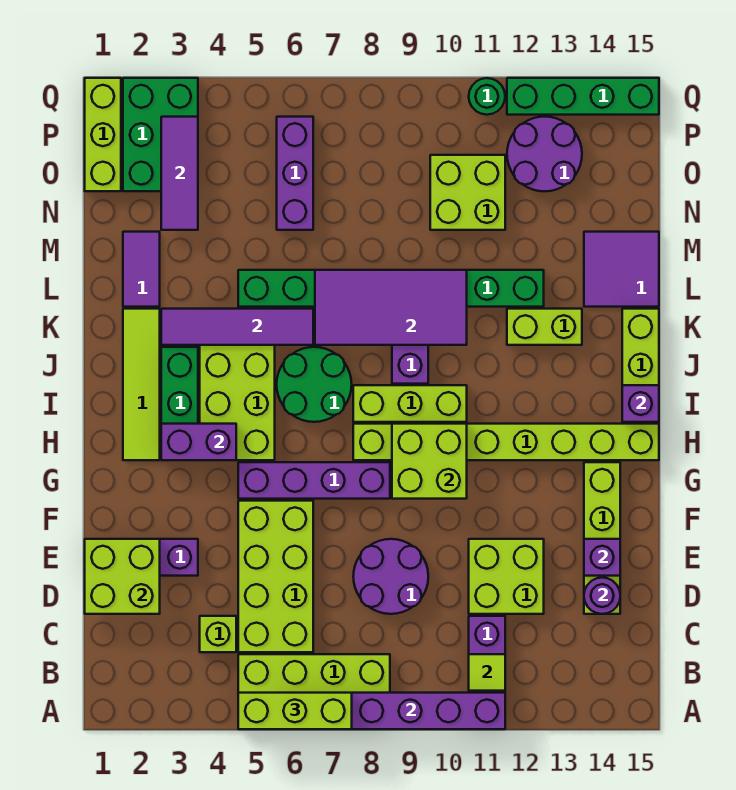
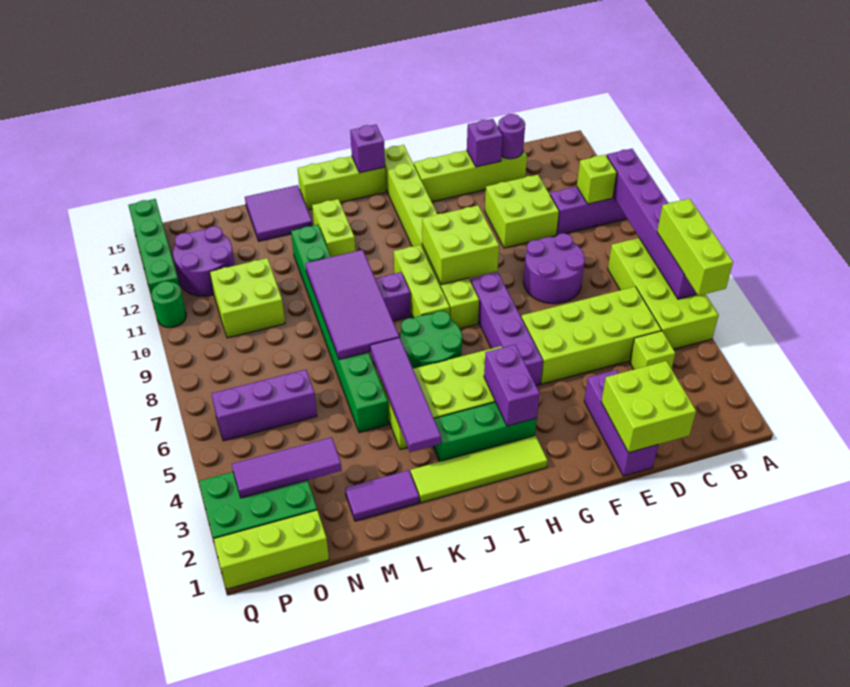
lime tile B11 level 2 -> lime brick B11 level 2

